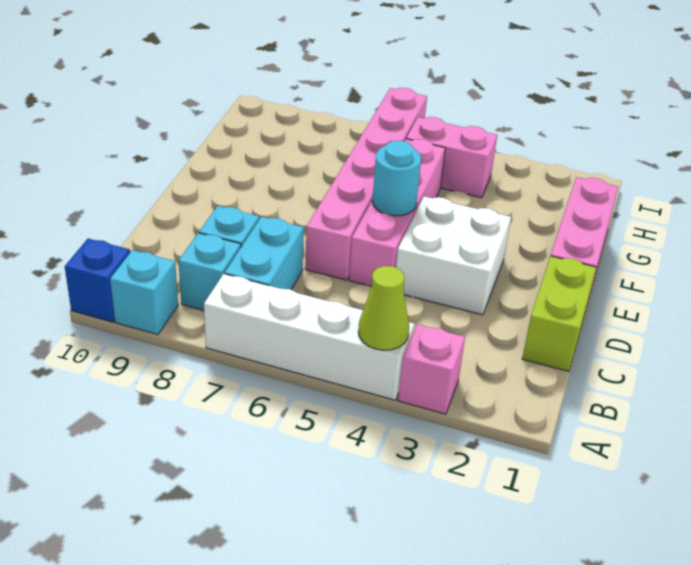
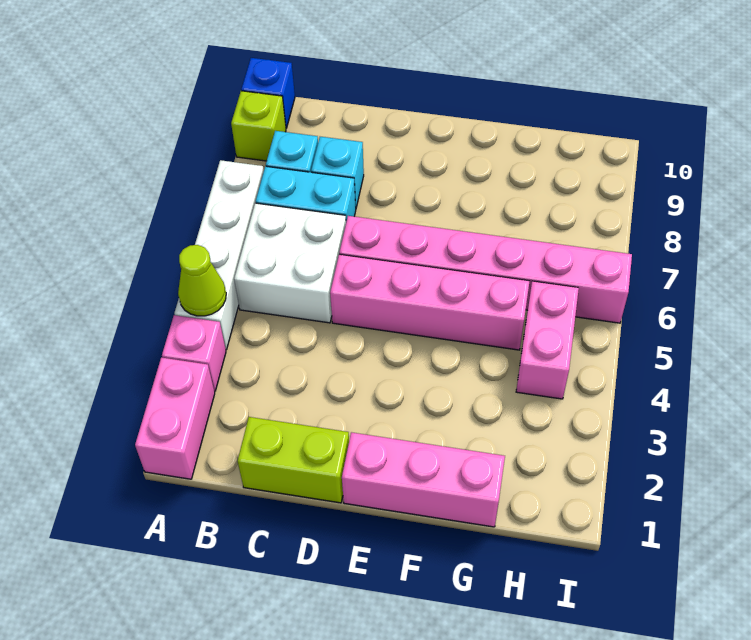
none -> pink brick A1:A2 level 1
cyan brick A9 level 1 -> lime brick A9 level 1
white brick D3:E4 level 1 -> white brick B5:C6 level 1
cyan round brick E5 level 2 -> none

